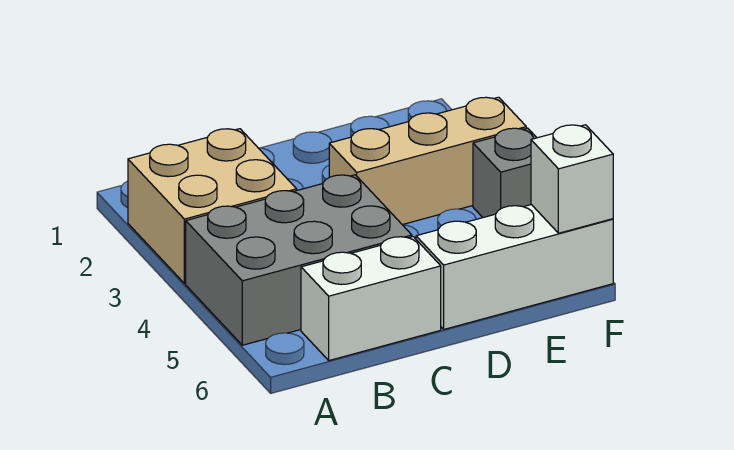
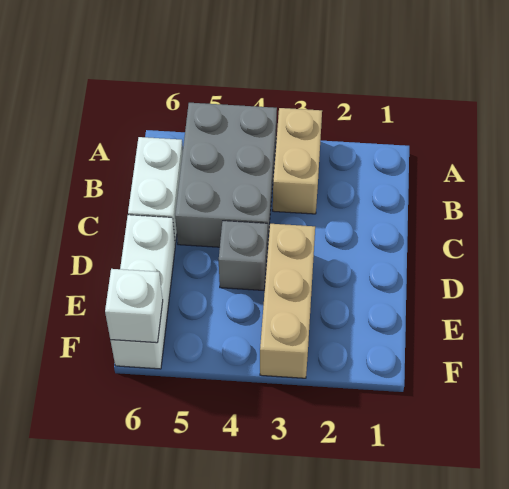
tan brick A2:B3 level 1 -> tan brick A3:B3 level 1
grey brick F4 level 1 -> grey brick D4 level 1

